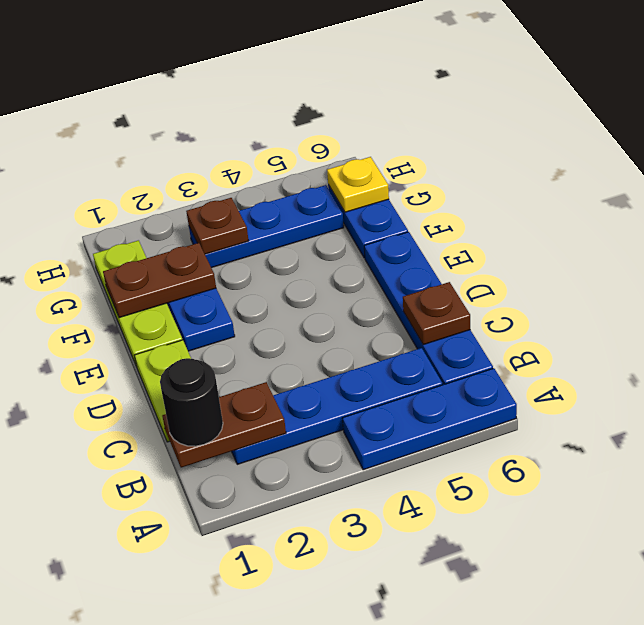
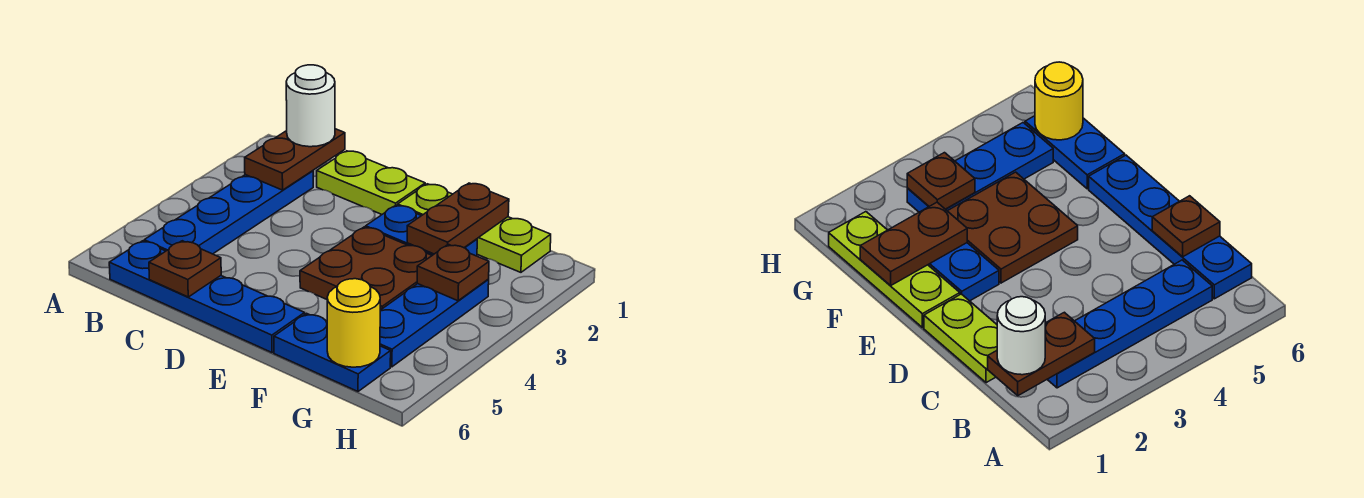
blue plate A4:A6 level 1 -> none
black round brick B1 level 3 -> white round brick B1 level 3
none -> brown plate E3:F4 level 1
yellow plate G6 level 2 -> yellow round brick G6 level 2

